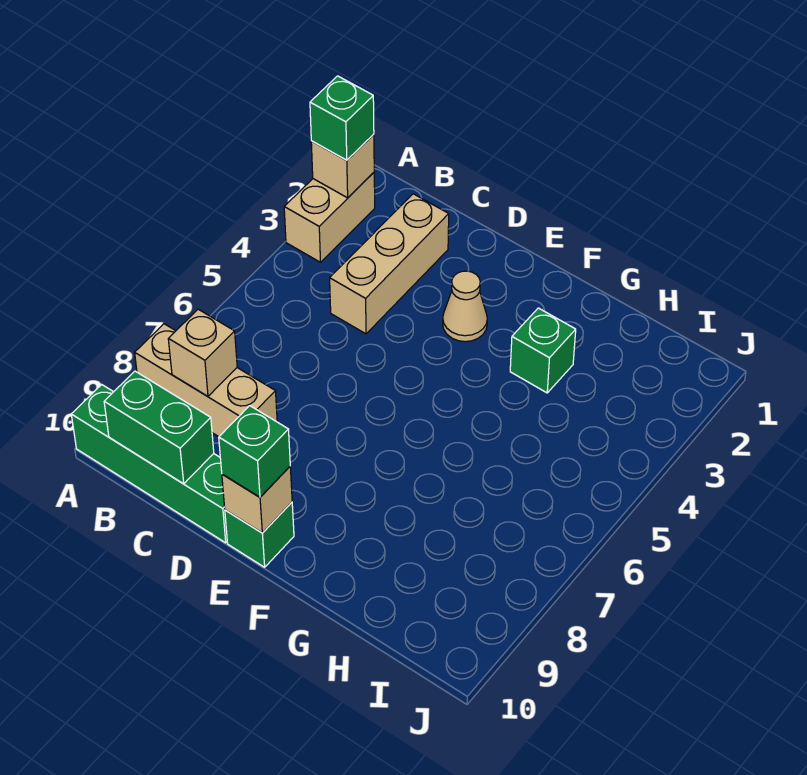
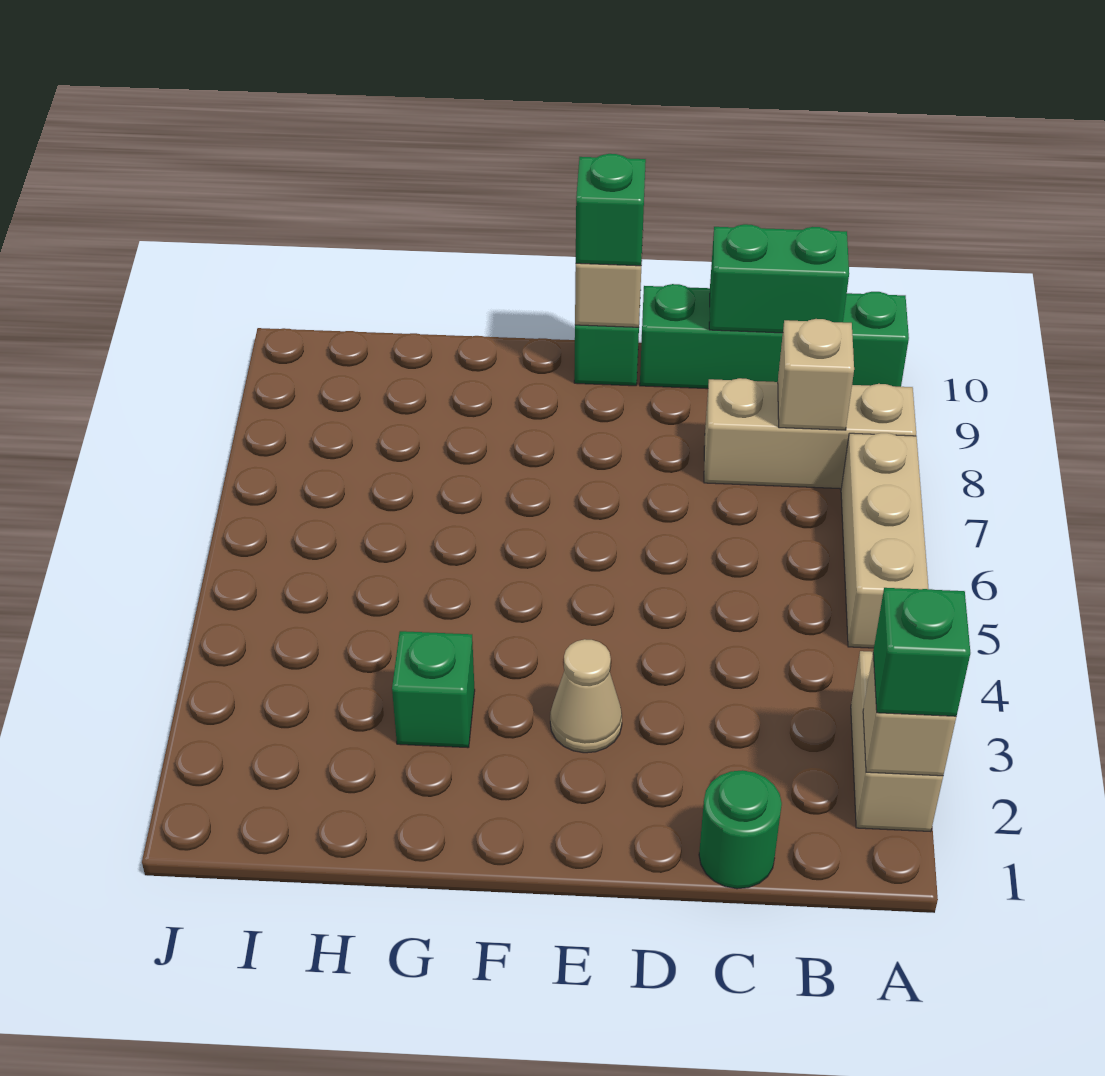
none -> green round brick C1 level 1
tan brick C2:C4 level 1 -> tan brick A5:A7 level 1

